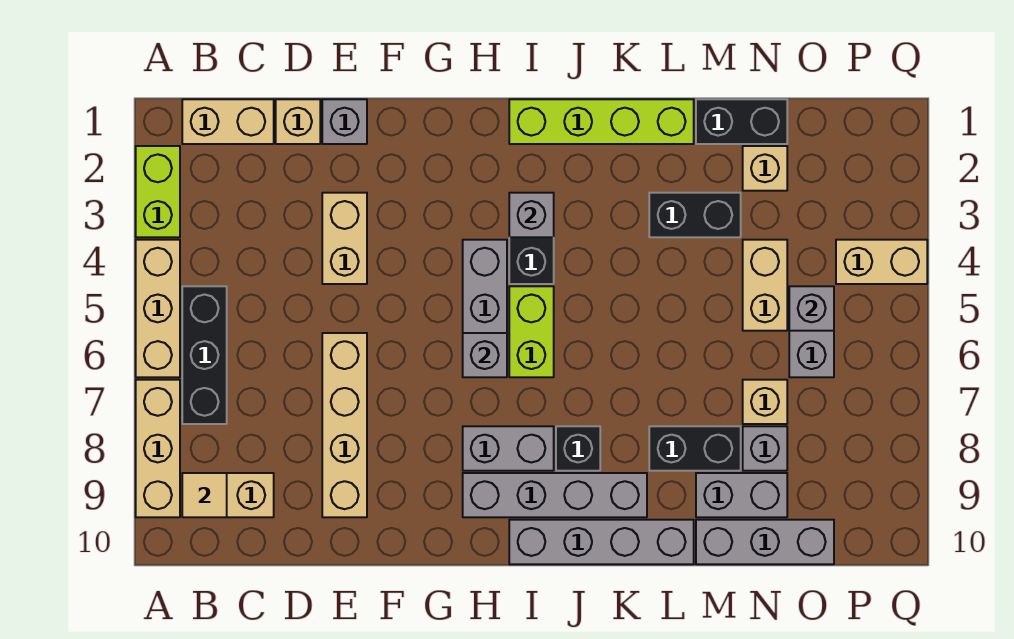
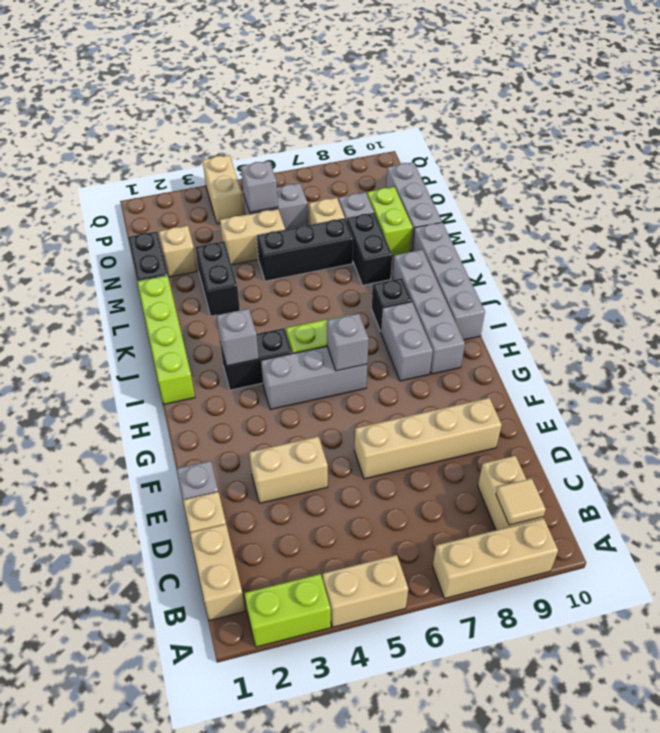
tan brick A4:A6 level 1 -> tan brick A4:A5 level 1
black brick B5:B7 level 1 -> black brick M5:M7 level 1
grey brick M9:N9 level 1 -> lime brick M9:N9 level 1

